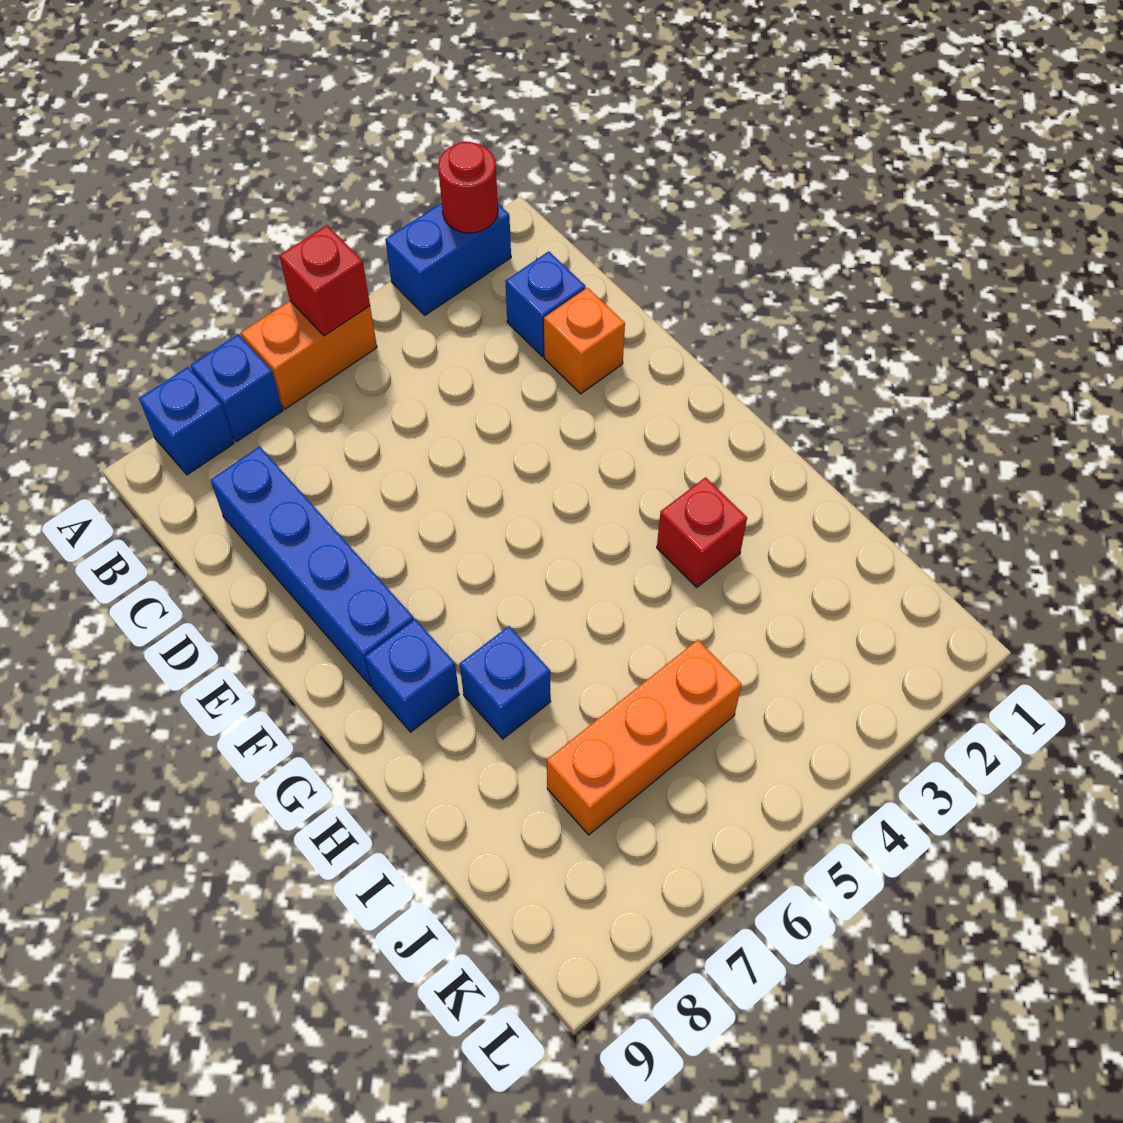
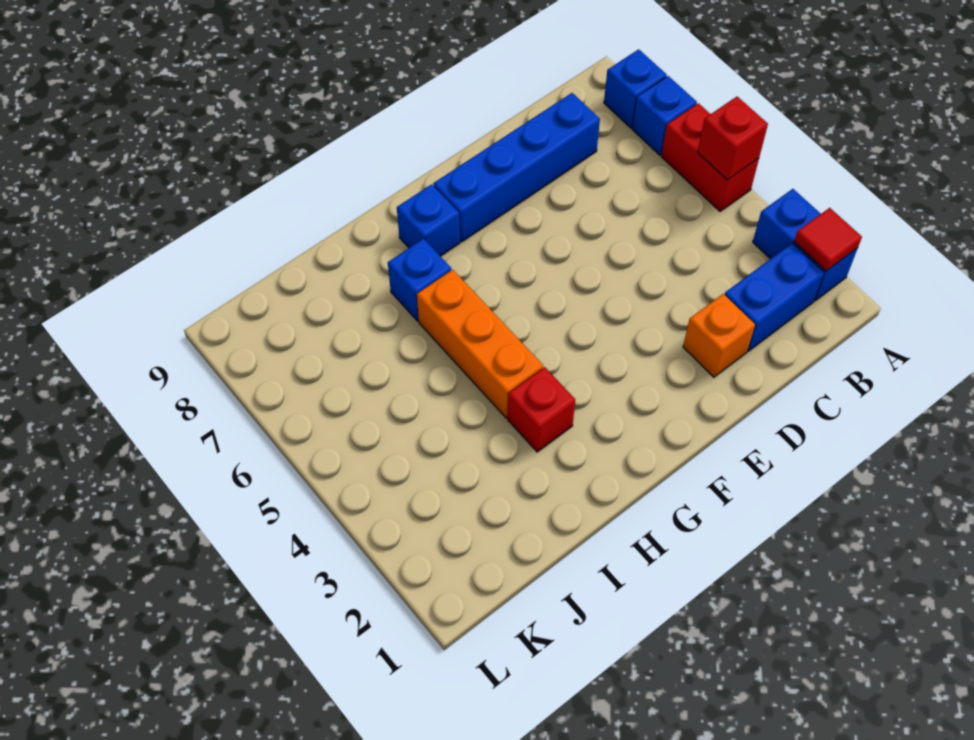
red round brick A2 level 2 -> red tile A2 level 2
orange brick A5:A6 level 1 -> red brick A5:A6 level 1
blue brick C2 level 1 -> blue brick B2:C2 level 1
orange brick J5:J7 level 1 -> orange brick H4:H6 level 1

